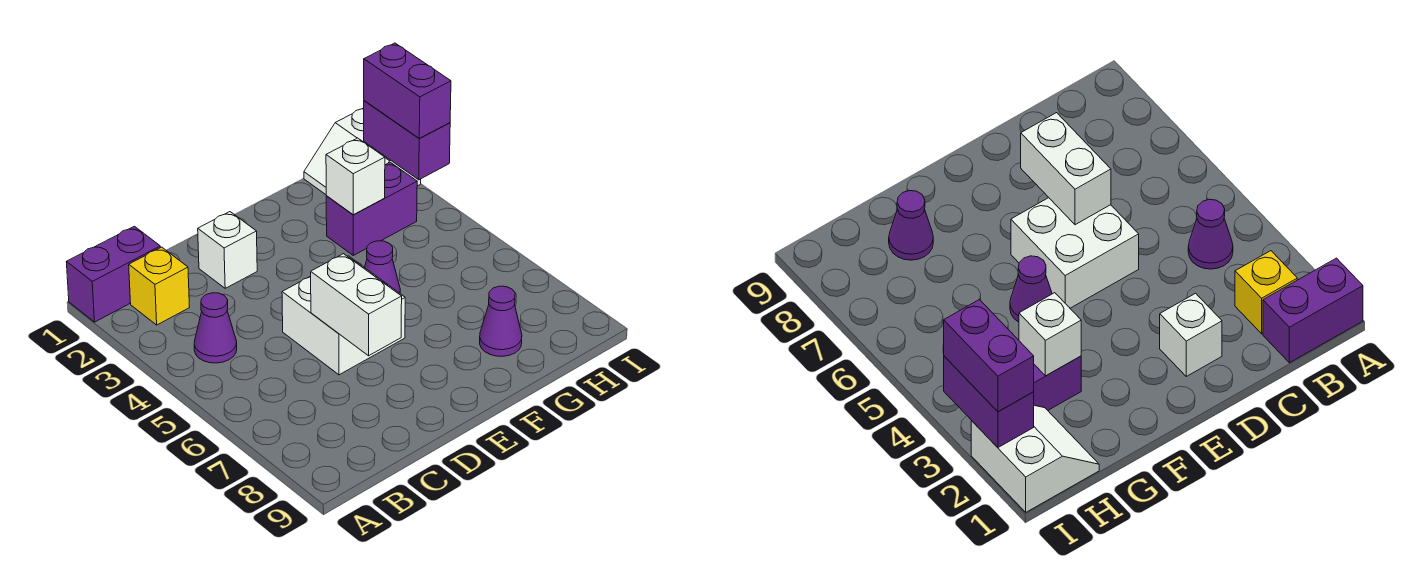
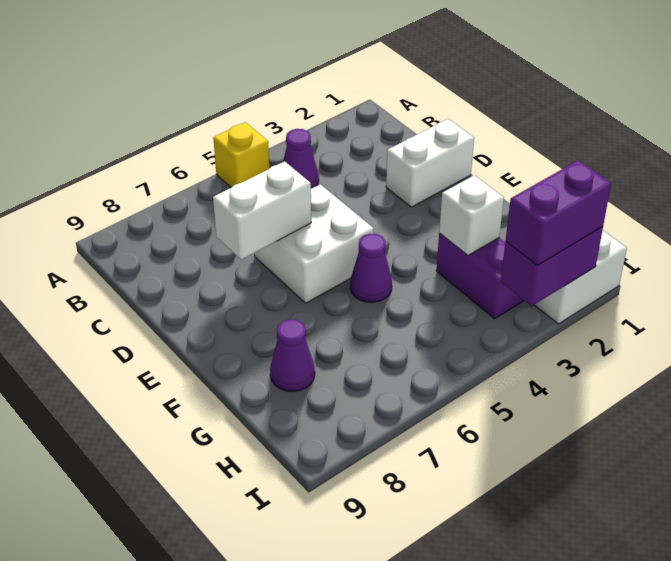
purple brick A1:B1 level 1 -> none
yellow brick B2 level 1 -> yellow brick A5 level 1
white brick D2 level 1 -> white brick D1:D2 level 1

